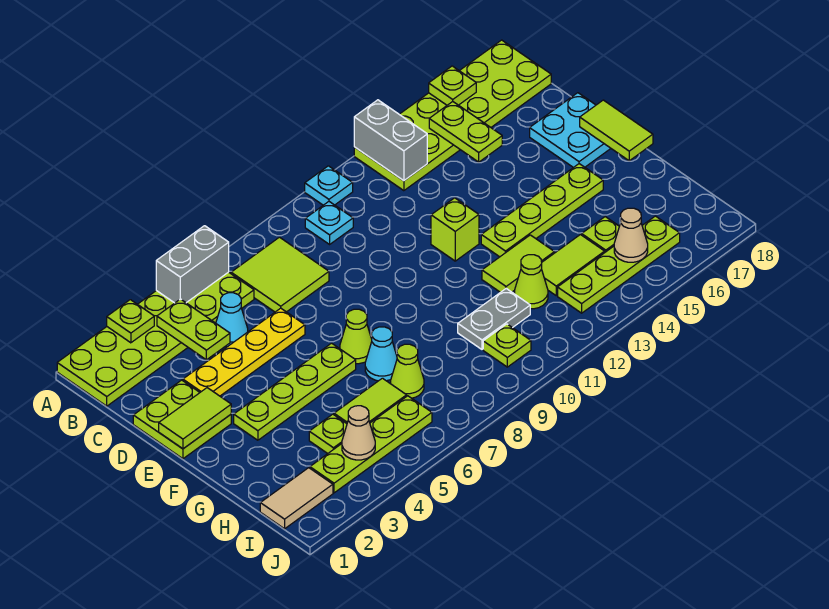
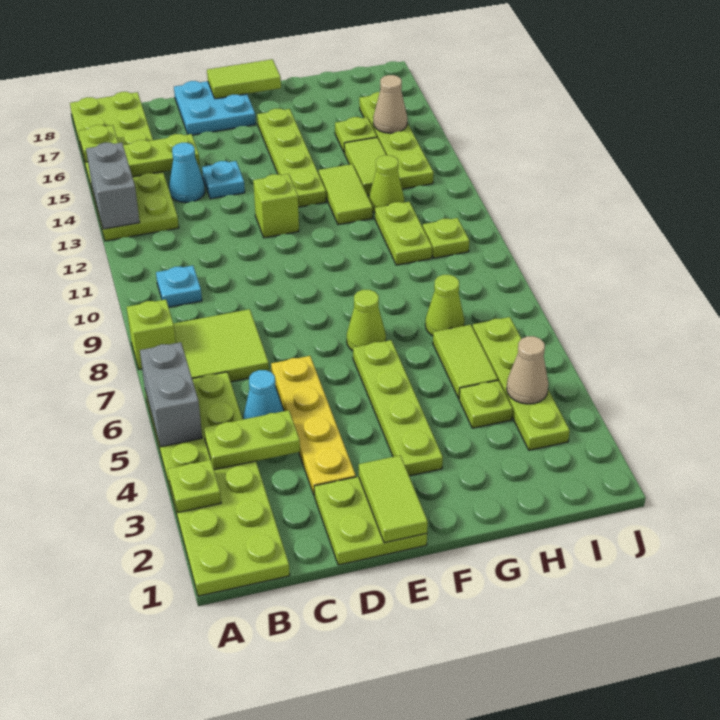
none -> lime brick A8 level 1
cyan plate A11 level 1 -> cyan plate D14 level 1
grey brick A13:B13 level 2 -> grey brick A13:A14 level 2
cyan cone G7 level 1 -> cyan cone C14 level 1
grey plate H10:H11 level 1 -> lime plate H10:H11 level 1
tan tile I1:I2 level 1 -> none

